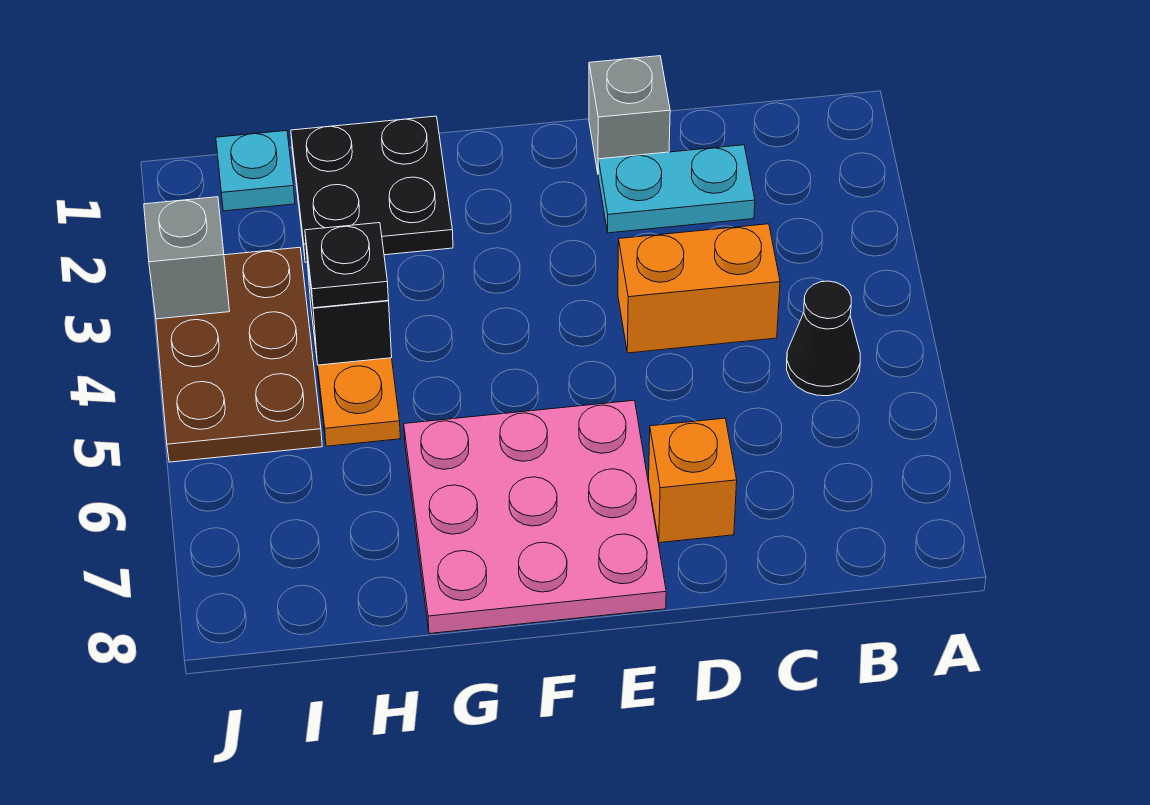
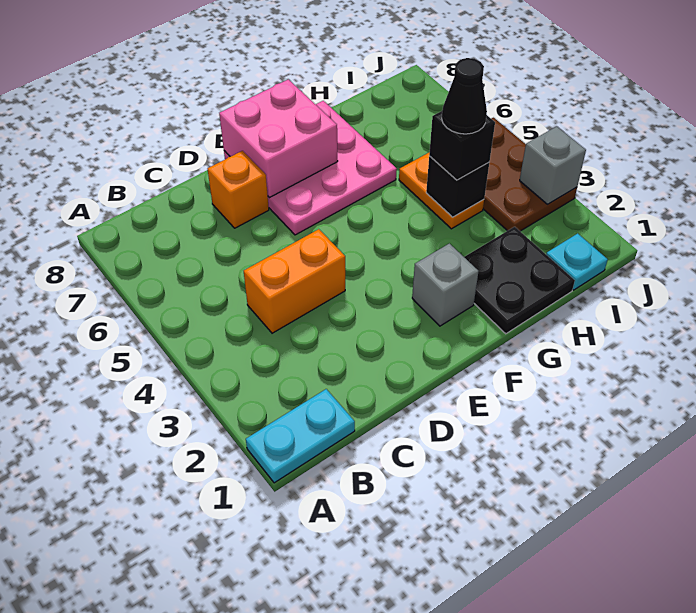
black cone B5 level 1 -> black cone H4 level 4
cyan plate C2:D2 level 1 -> cyan plate A1:B1 level 1
grey brick D1 level 1 -> grey brick F2 level 1
none -> pink brick E7:F8 level 2
black plate H4 level 3 -> black brick H4 level 3

